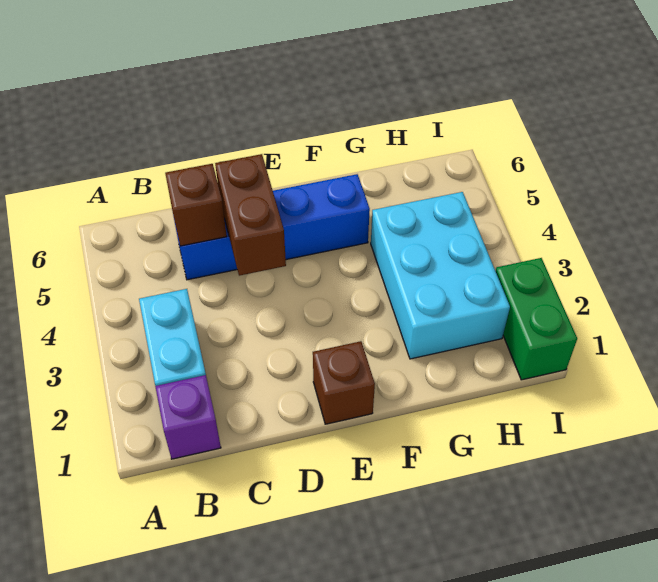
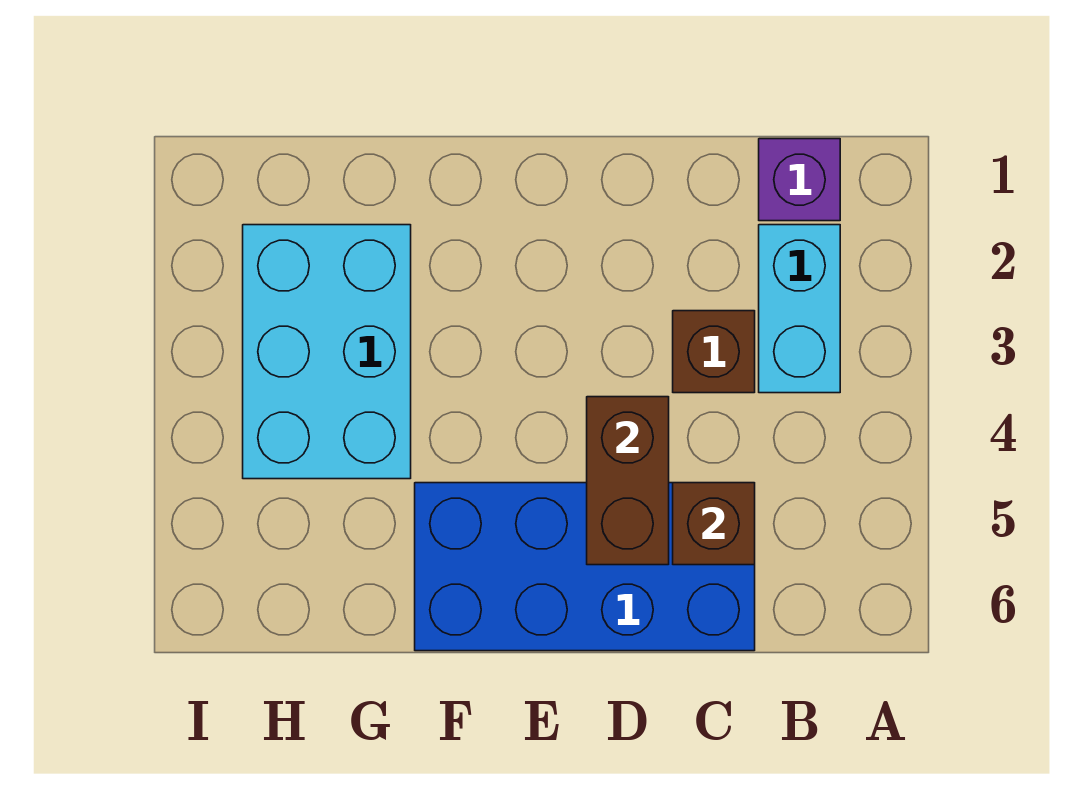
blue brick C5:F5 level 1 -> blue brick C5:F6 level 1
brown brick E1 level 1 -> brown brick C3 level 1
green brick I1:I2 level 1 -> none

